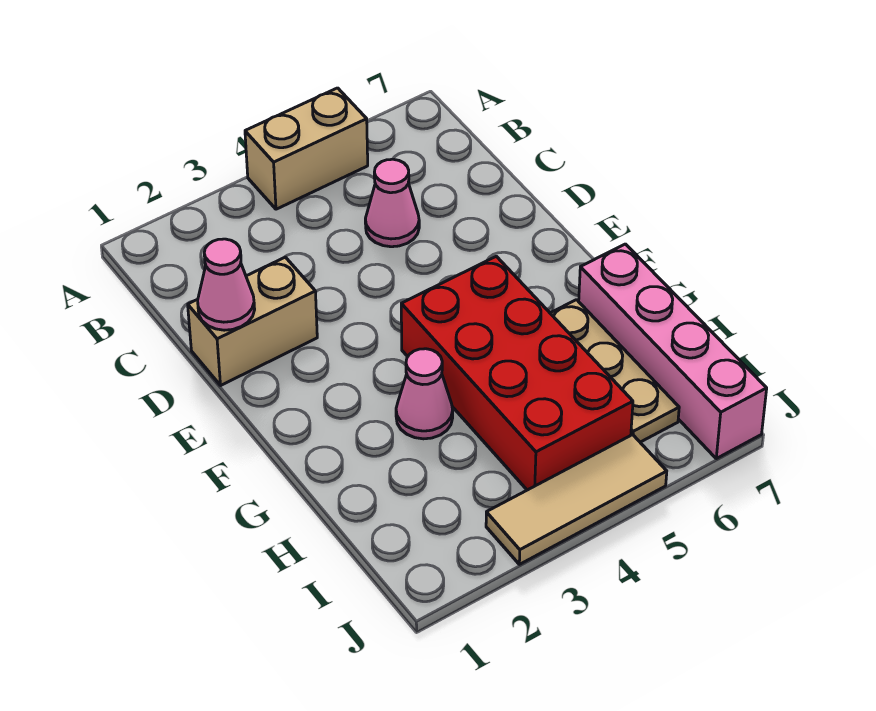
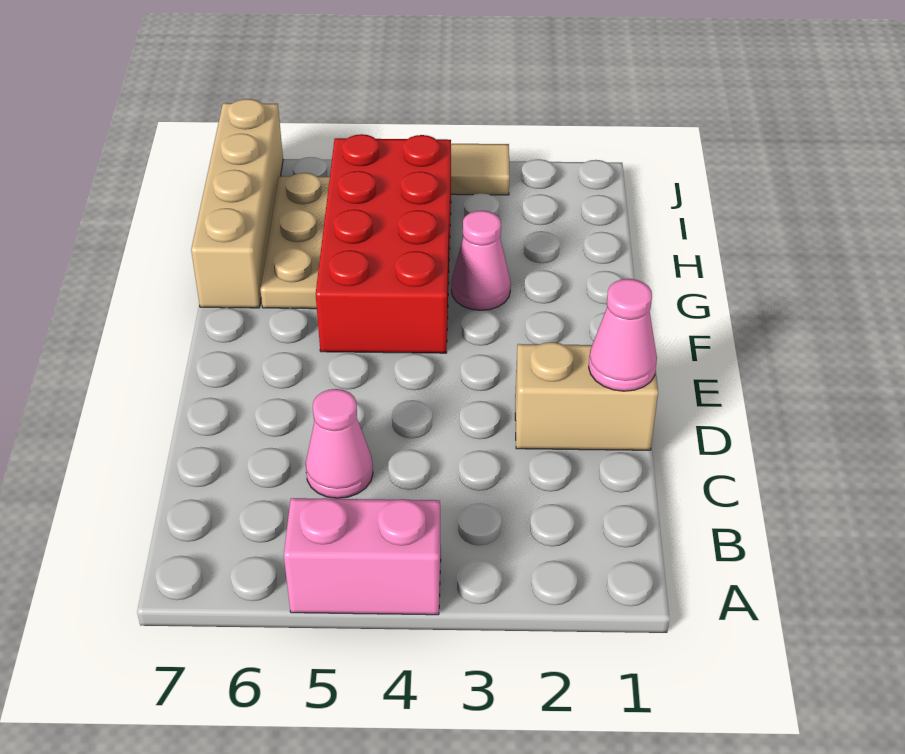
tan brick A4:A5 level 1 -> pink brick A4:A5 level 1
pink brick G7:J7 level 1 -> tan brick G7:J7 level 1

